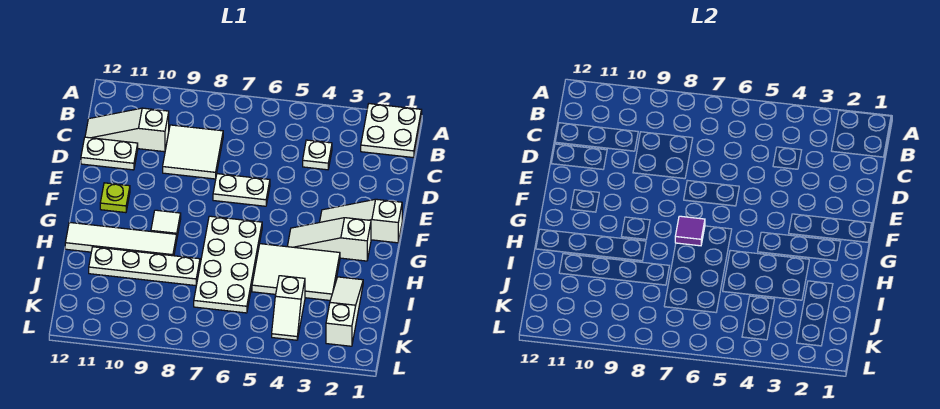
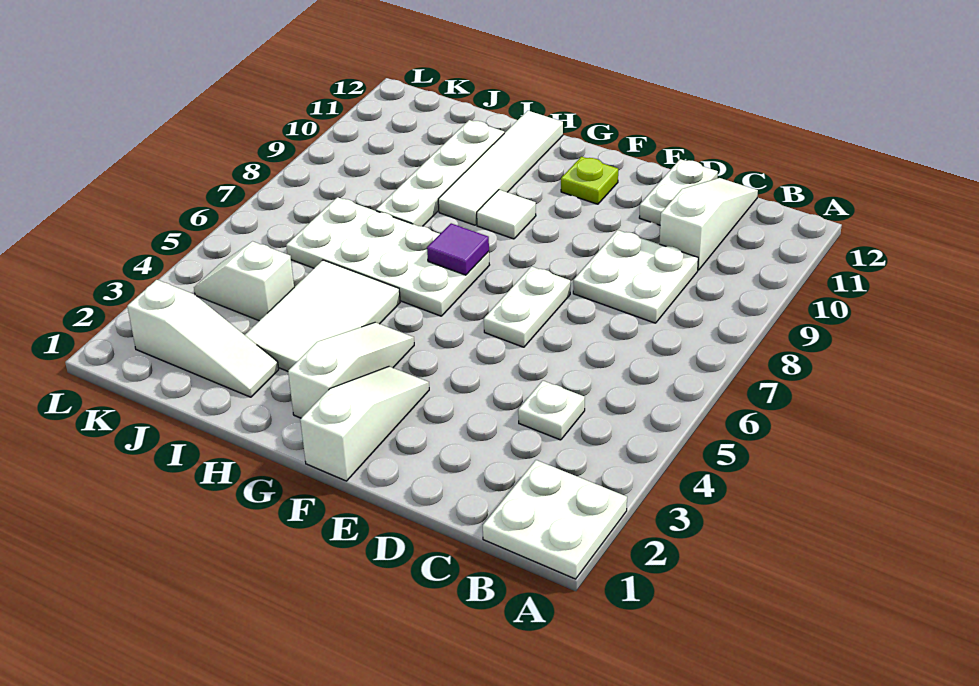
white tile C8:D9 level 1 -> white plate C8:D9 level 1

